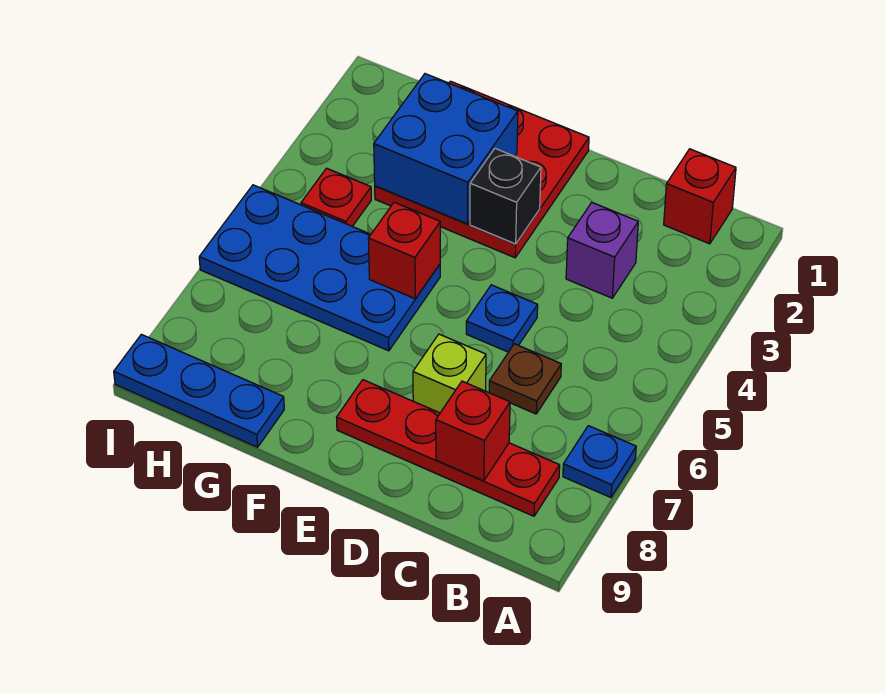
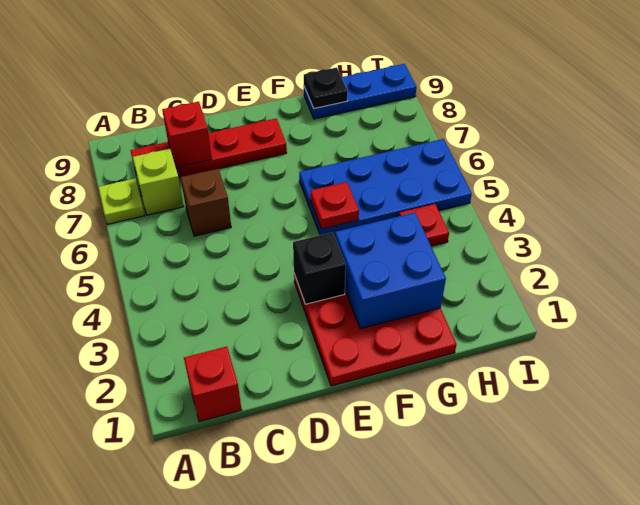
blue plate A7 level 1 -> lime plate A7 level 1
purple brick C3 level 1 -> none
brown plate C6 level 1 -> brown brick C6 level 1
blue plate D5 level 1 -> none
lime brick D7 level 1 -> lime brick B7 level 1
red brick F5 level 2 -> red plate F5 level 2
none -> black plate G9 level 2

